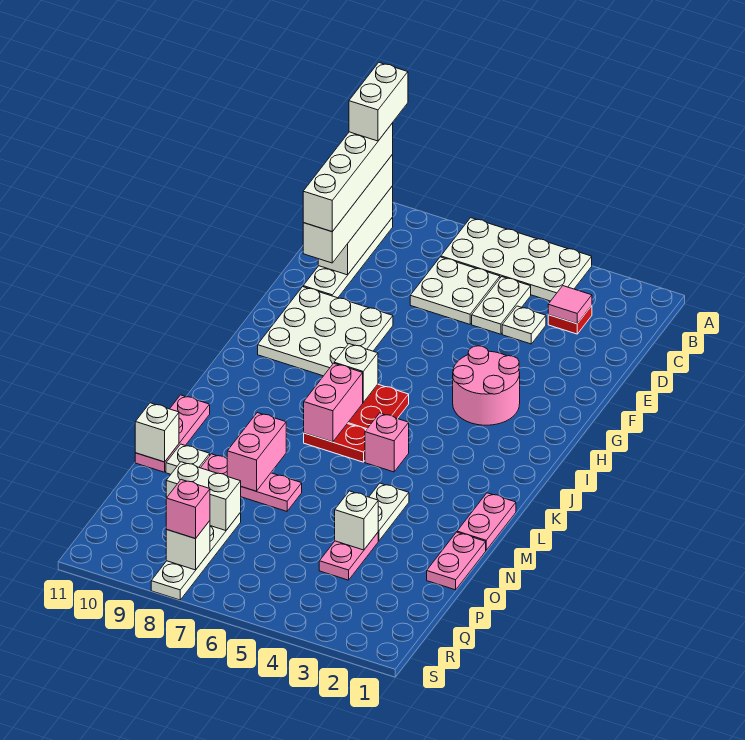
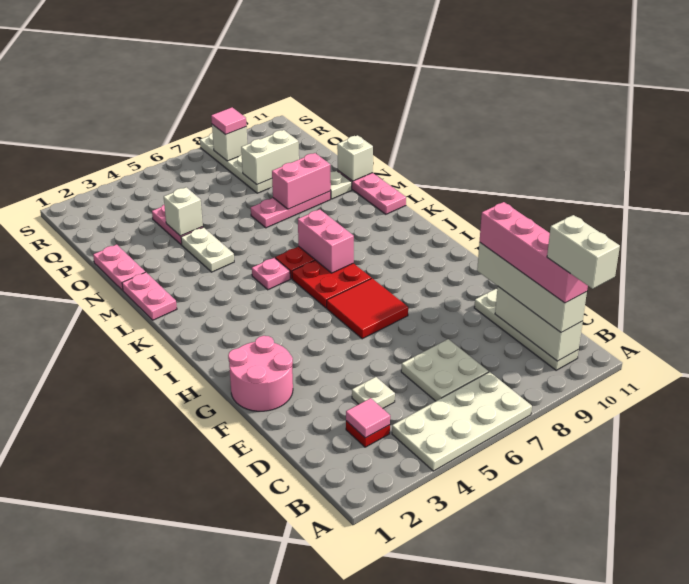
white brick B10:E10 level 4 -> pink brick B10:E10 level 4
white plate C5:D5 level 1 -> none
white plate F8:H10 level 1 -> none
pink round brick G3:H4 level 1 -> pink round brick F1:G2 level 1
none -> red tile G6:H7 level 1
white brick I7 level 2 -> none
pink brick K5 level 1 -> pink plate K5 level 1
pink brick M8:N8 level 2 -> pink brick N8:N9 level 2
pink brick R8 level 3 -> pink tile R8 level 3

